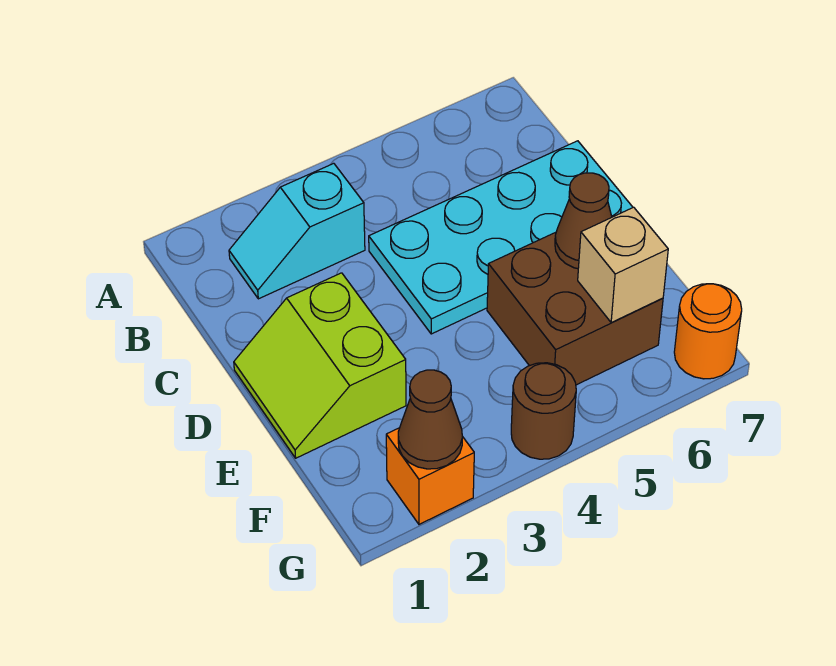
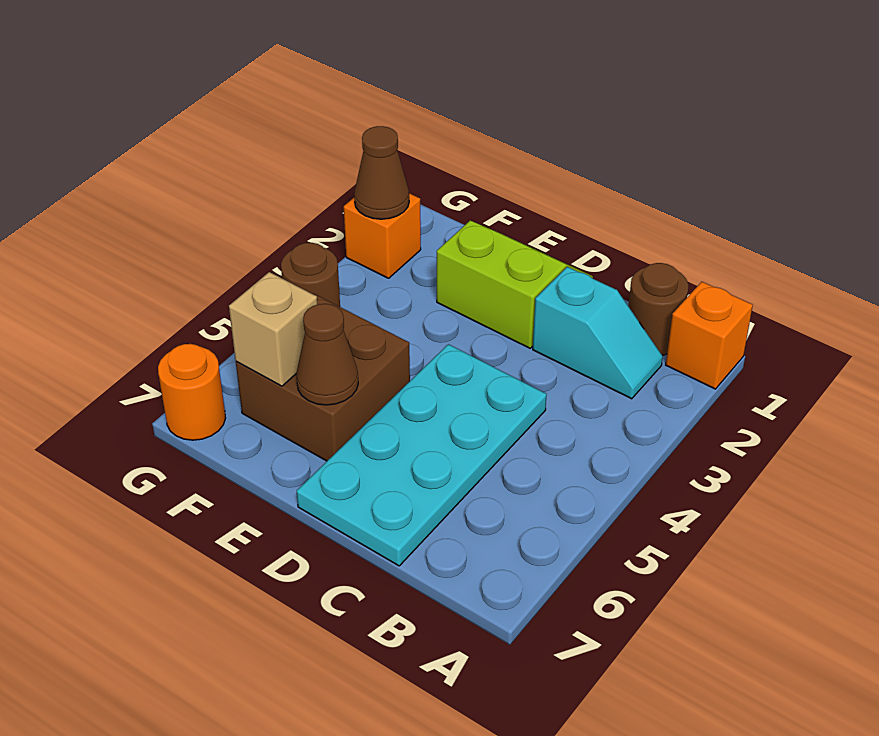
none -> orange brick A1 level 1
none -> brown round brick B1 level 1
cyan slope B2:B3 level 1 top 3 -> cyan slope B2:C2 level 1 top C

